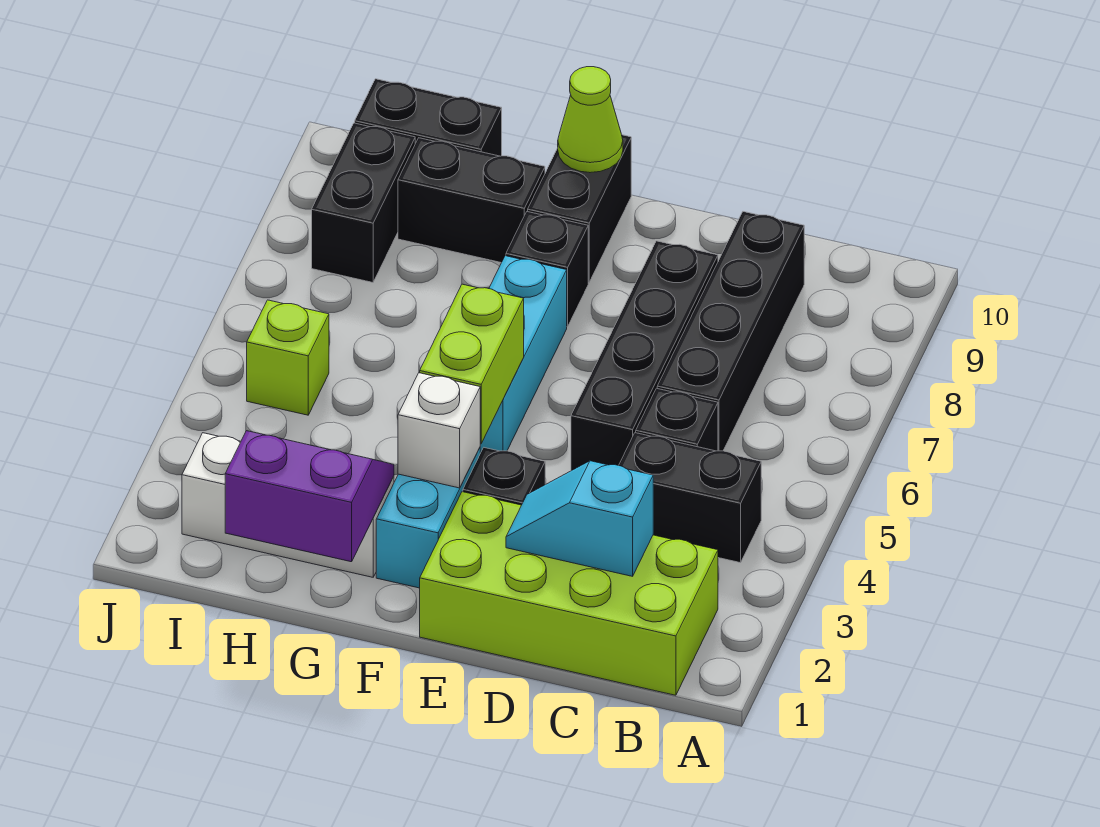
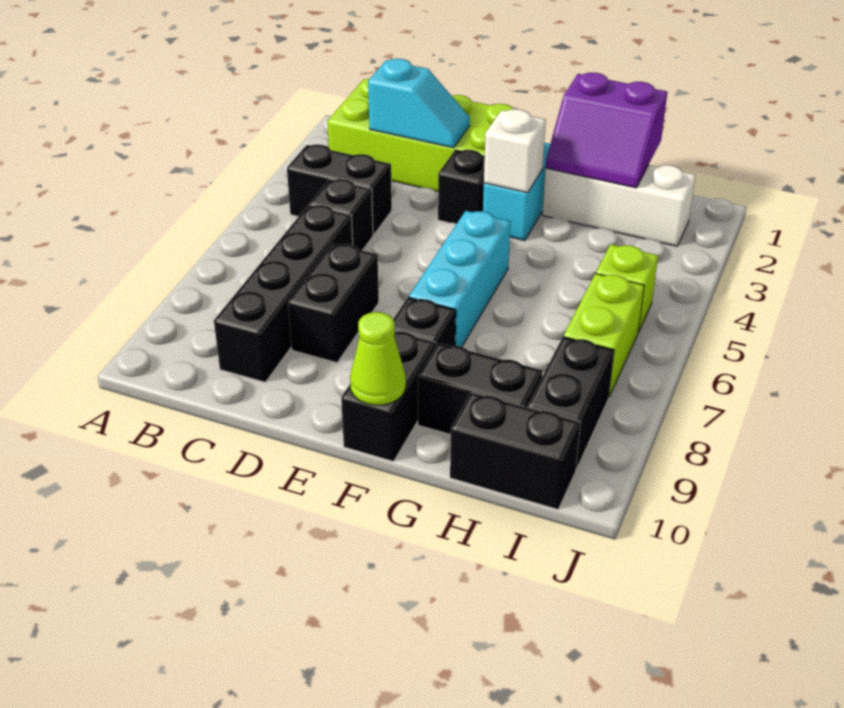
black brick D5:D8 level 1 -> black brick D7:D8 level 1
lime brick F4:F5 level 2 -> lime brick I6:I7 level 1

